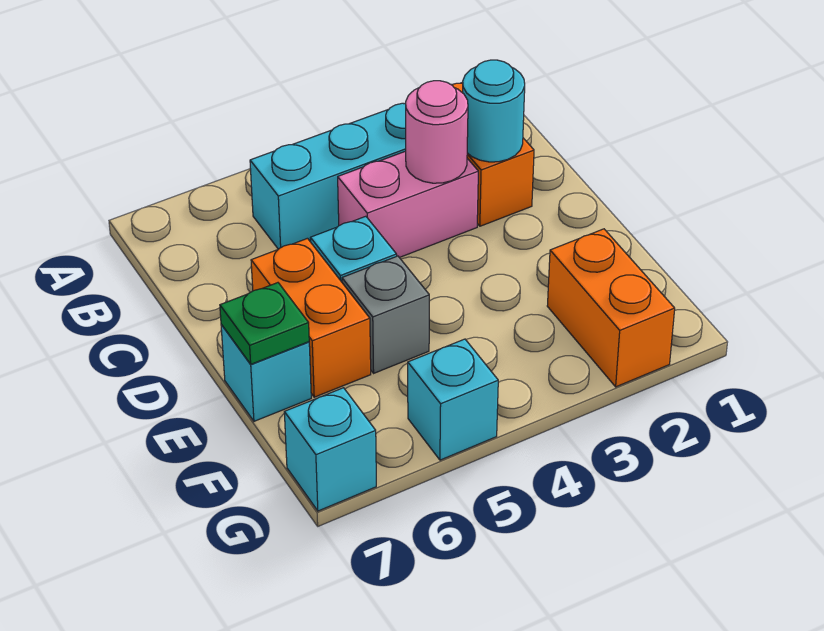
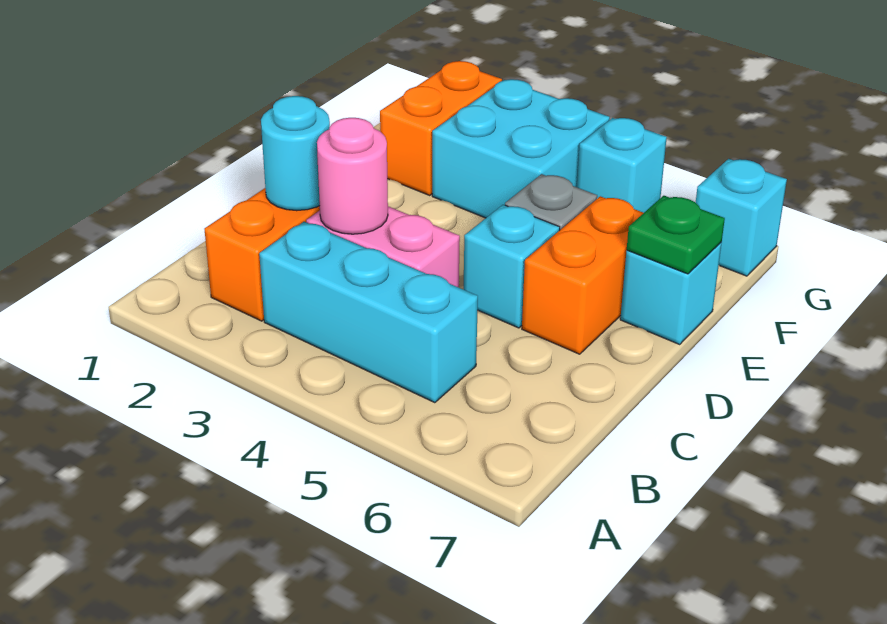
none -> cyan brick F3:G4 level 1

